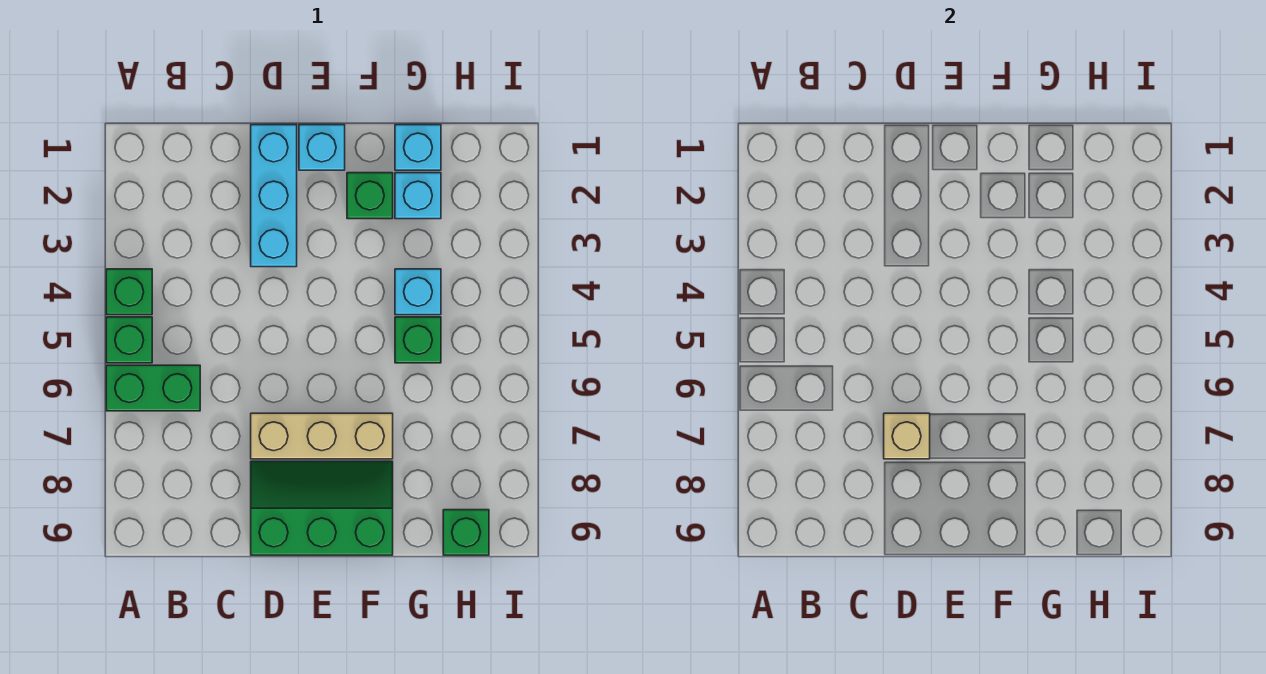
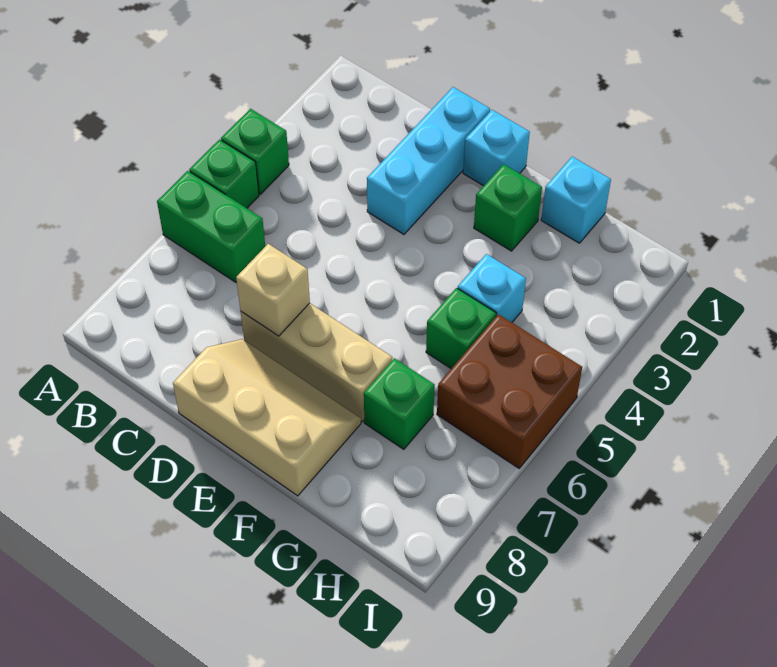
green slope D8:F9 level 1 top 9 -> tan slope D8:F9 level 1 top 9
cyan brick G2 level 1 -> none
none -> brown brick H5:I6 level 1
green brick H9 level 1 -> green brick G7 level 1

